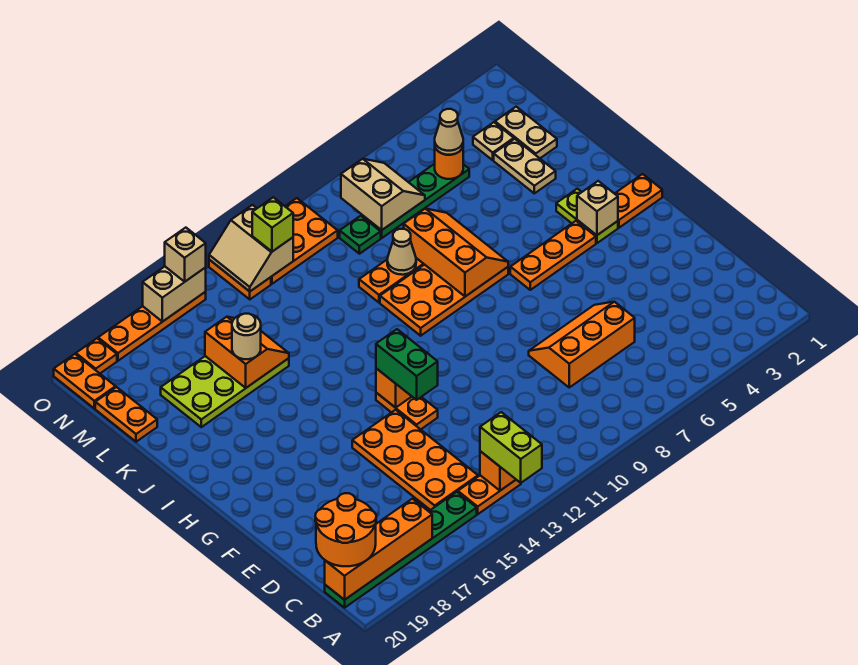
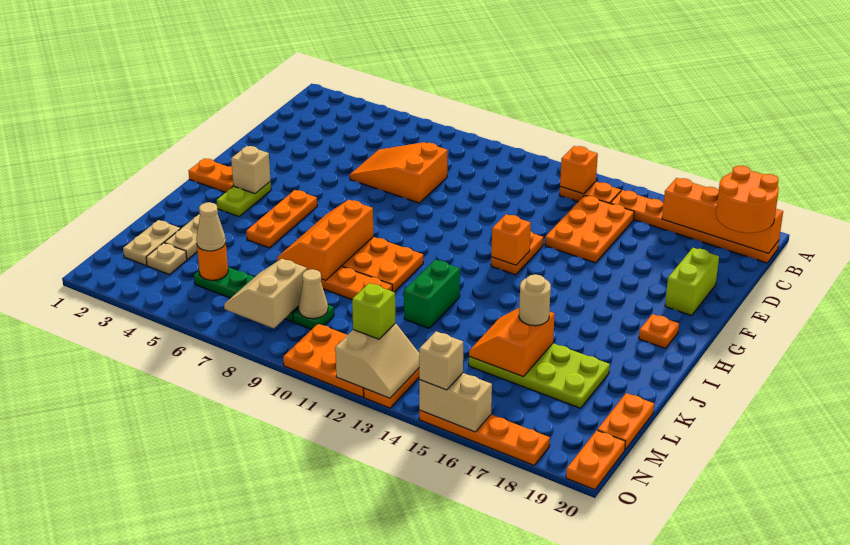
lime brick A13:B13 level 3 -> lime brick E19:F19 level 1
green plate B15:B20 level 1 -> orange plate B15:B20 level 1
orange plate C14:F15 level 1 -> orange plate C14:E15 level 1
orange slope D6:E8 level 1 top D -> orange slope D6:E8 level 1 top 8
green brick F13:G13 level 3 -> green brick J12:K12 level 1
orange plate H4:H6 level 1 -> orange plate H5:J5 level 1
tan cone K9 level 2 -> tan cone M9 level 2
orange plate O19 level 1 -> orange plate H19 level 1

